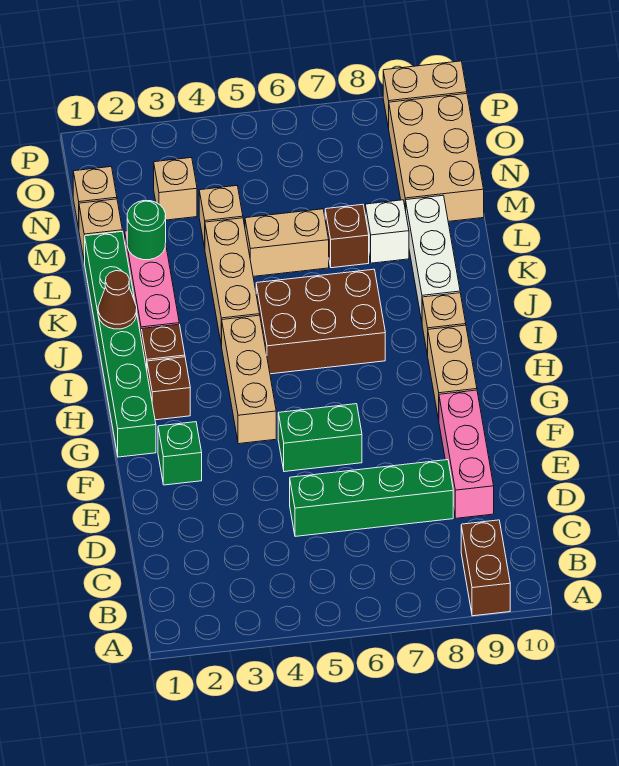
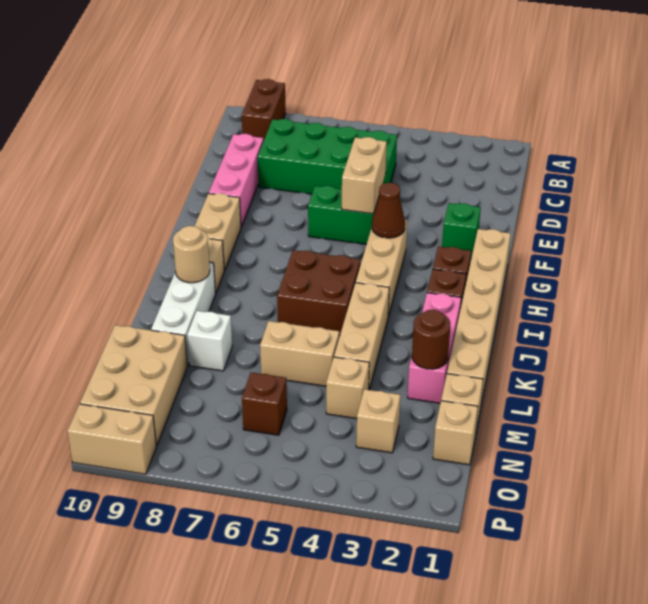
green brick D5:D8 level 1 -> green brick C5:D8 level 1
none -> tan brick E5:F5 level 2
green brick G1:L1 level 1 -> tan brick G1:L1 level 1
brown brick I5:J7 level 1 -> brown brick I5:J6 level 1
brown cone J1 level 2 -> brown cone G4 level 2
none -> tan round brick J9 level 2
green round brick L2 level 2 -> brown round brick L2 level 2
brown brick L7 level 1 -> brown brick N6 level 1

